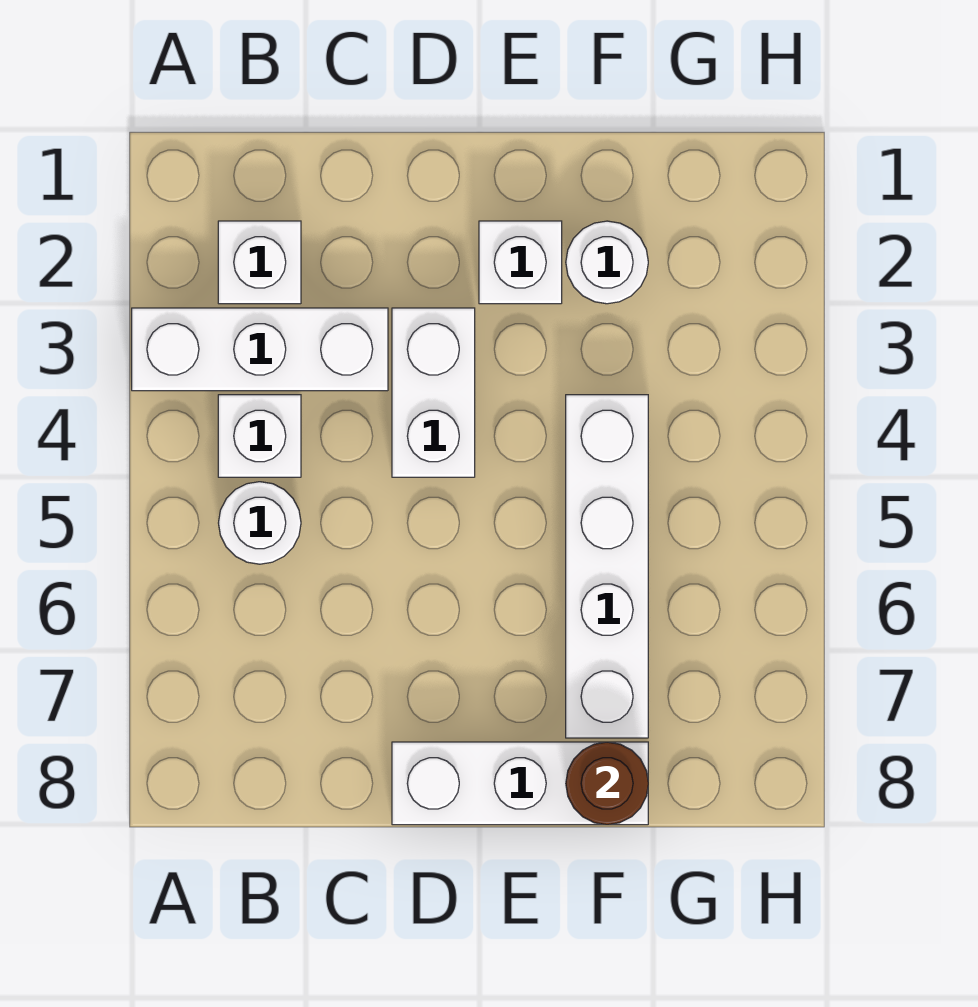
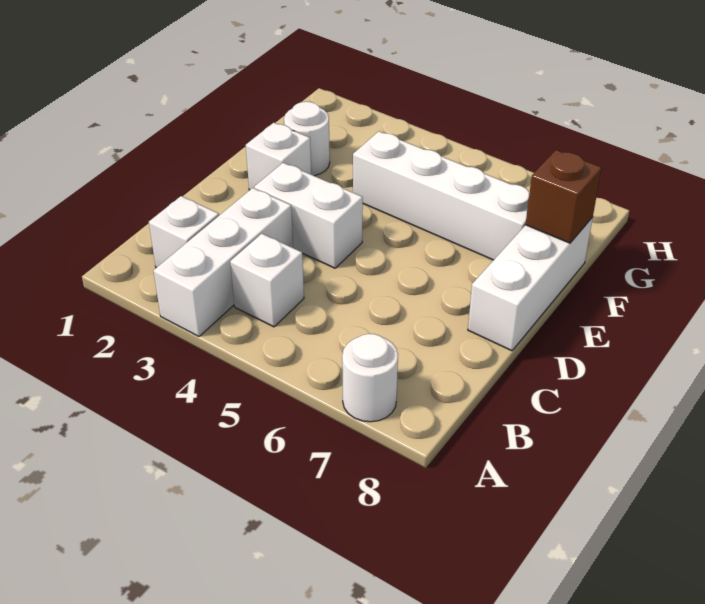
white round brick B5 level 1 -> white round brick A7 level 1
brown round brick F8 level 2 -> brown brick F8 level 2

